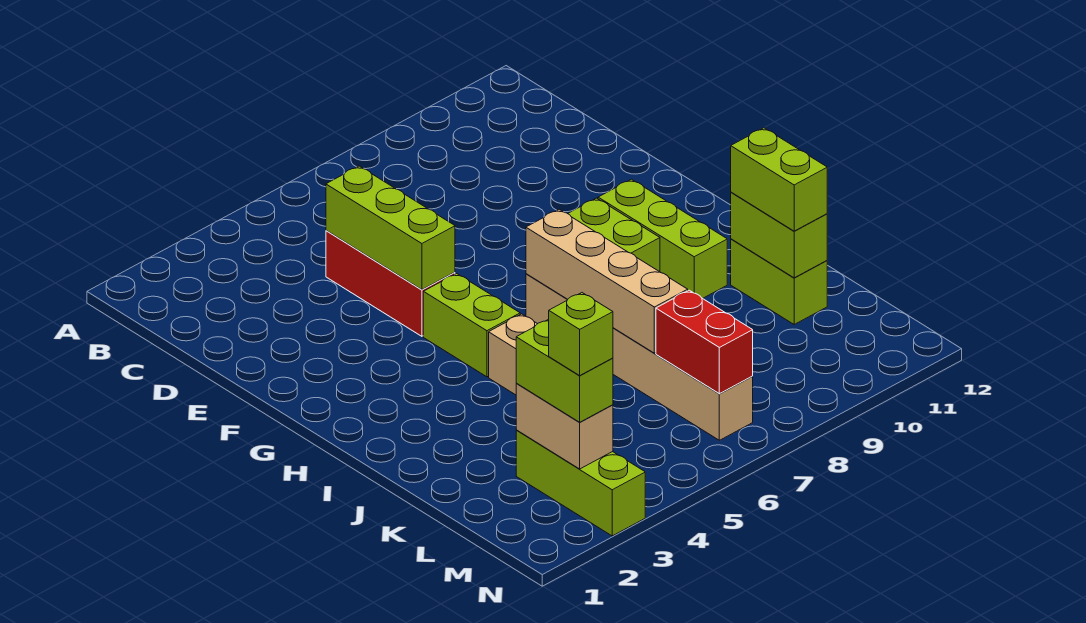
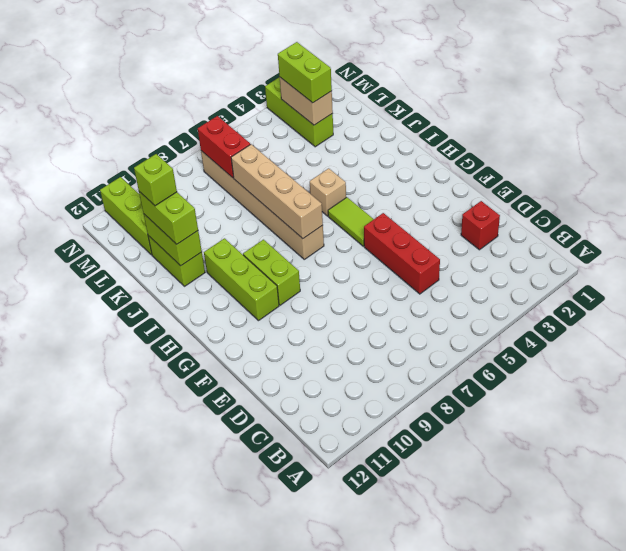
none -> red brick D2 level 1
lime brick D5:F5 level 2 -> lime brick L11:N11 level 1
lime brick G5:H5 level 1 -> lime tile G5:H5 level 1
lime brick M3 level 4 -> lime brick K11 level 4

